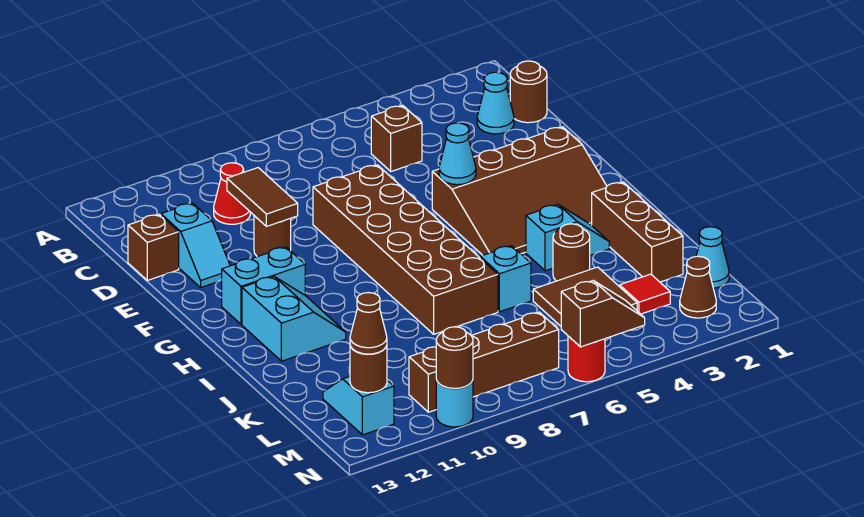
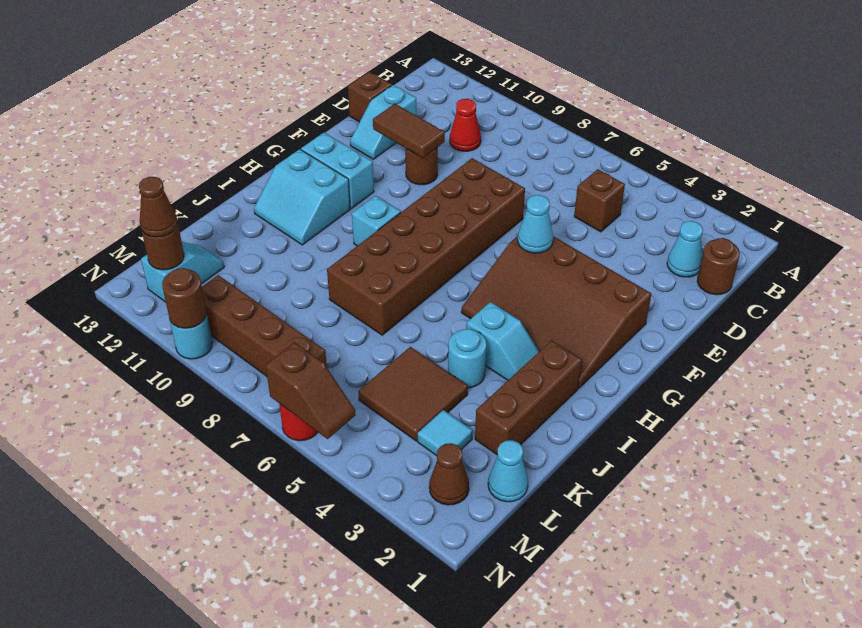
brown tile D10:E10 level 2 -> brown tile E10:E11 level 2
cyan slope H11:I12 level 1 top 12 -> cyan slope H11:I12 level 1 top H
brown round brick J4 level 1 -> cyan round brick J4 level 1
cyan brick J6 level 1 -> cyan brick H9 level 1
red tile L3 level 1 -> cyan tile L3 level 1

